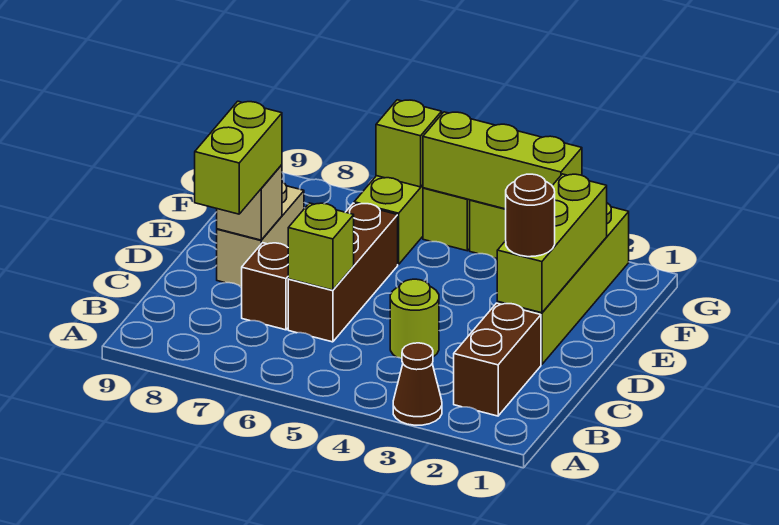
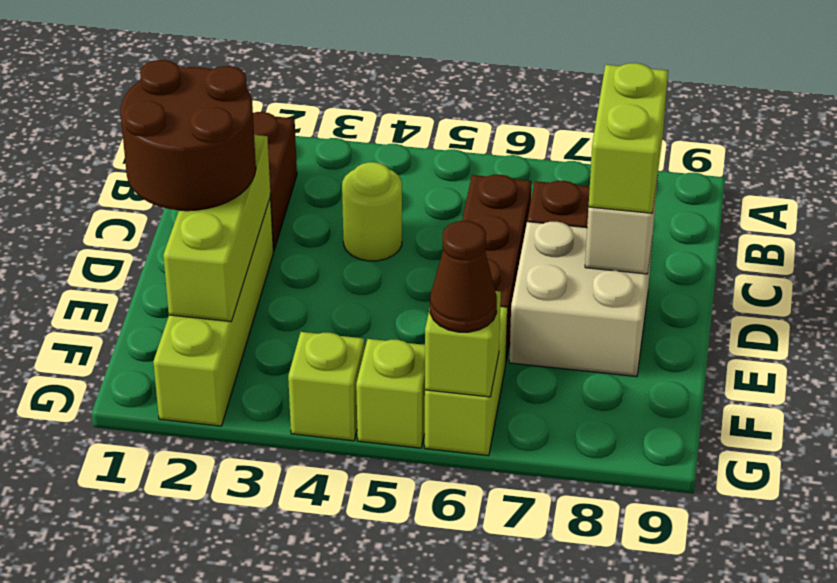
brown cone A3 level 1 -> brown cone G6 level 3
lime brick C6 level 2 -> none
brown round brick D2 level 3 -> brown round brick D1:E2 level 3
tan brick D8:E8 level 1 -> tan brick D7:E8 level 1
lime brick G3:G5 level 2 -> none

